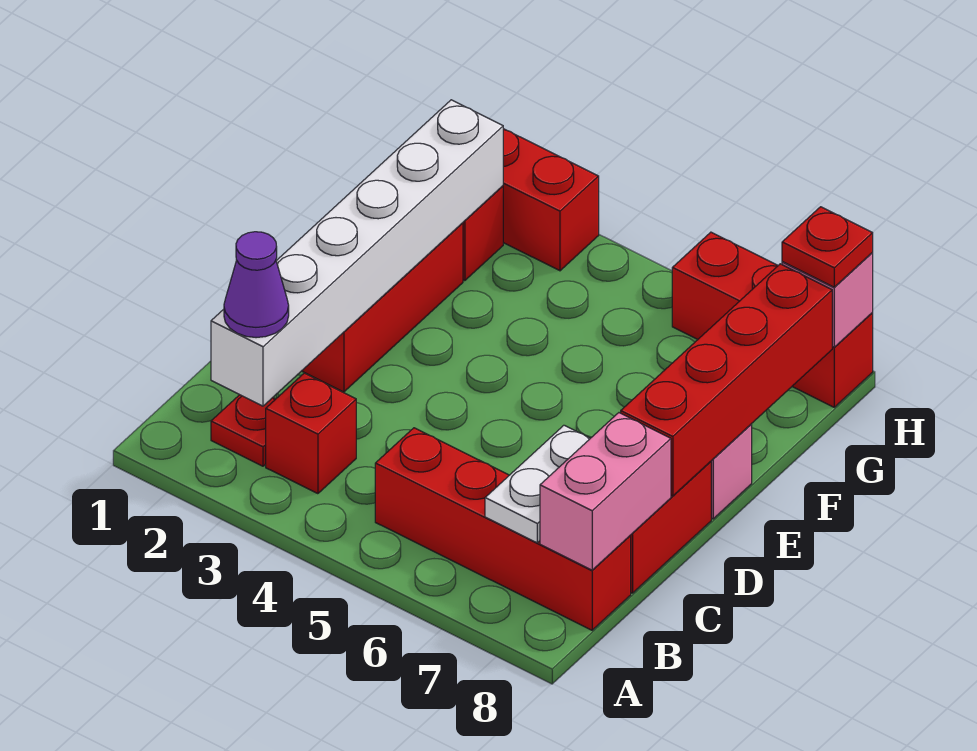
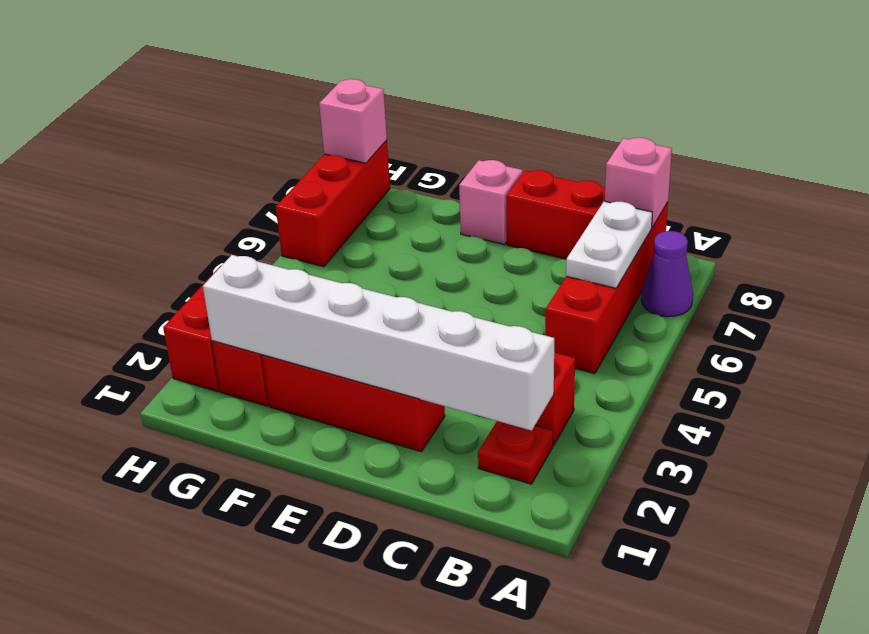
purple cone B2 level 3 -> purple cone A7 level 1
white plate B7:C7 level 2 -> white plate B6:B7 level 2
pink brick B8:C8 level 2 -> pink brick B8 level 2
red brick D8:G8 level 2 -> none
red plate H8 level 3 -> none

